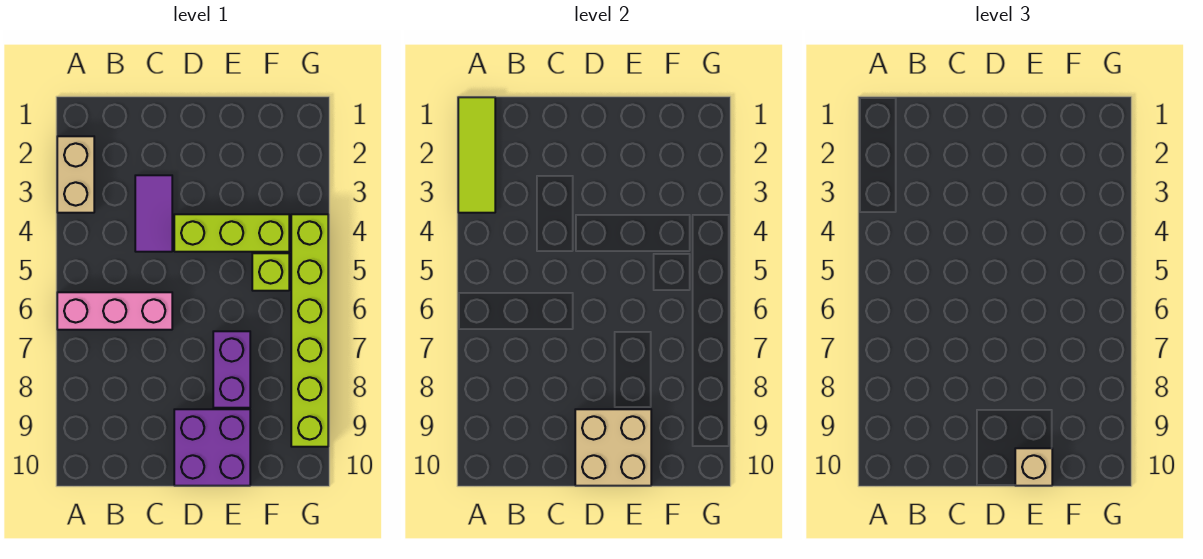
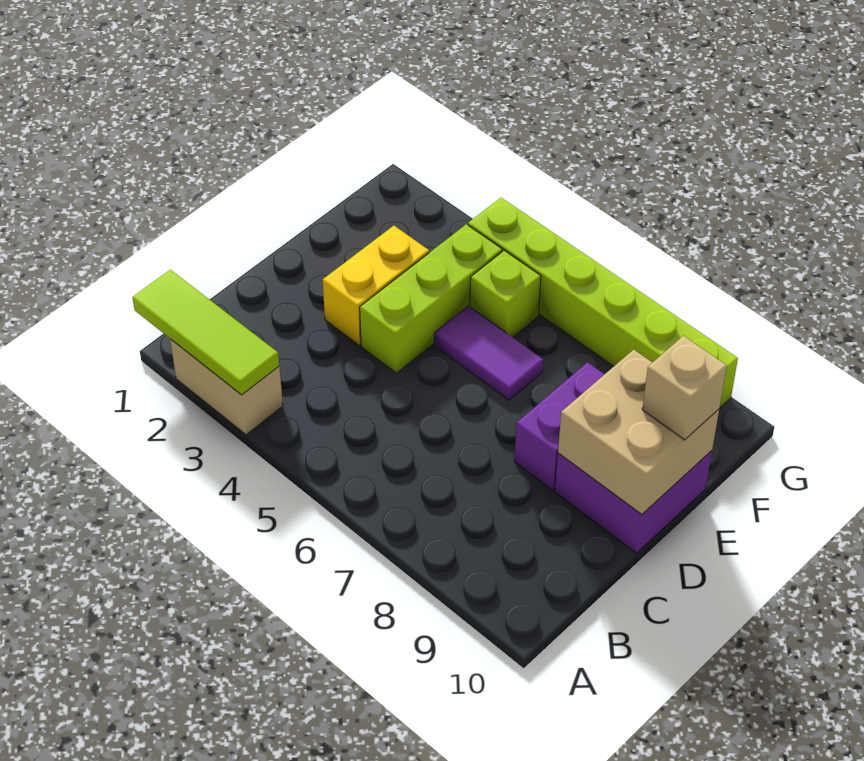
pink brick A6:C6 level 1 -> none
purple tile C3:C4 level 1 -> purple tile E5:E6 level 1
none -> yellow brick D3:E3 level 1
purple brick E7:E8 level 1 -> purple brick D8:E8 level 1

